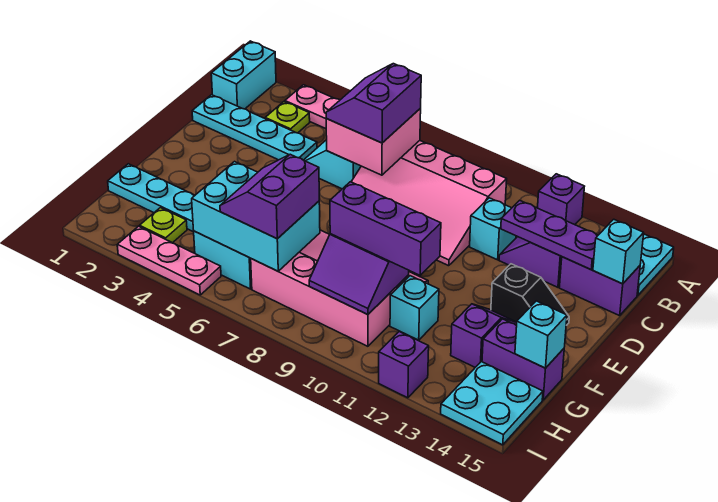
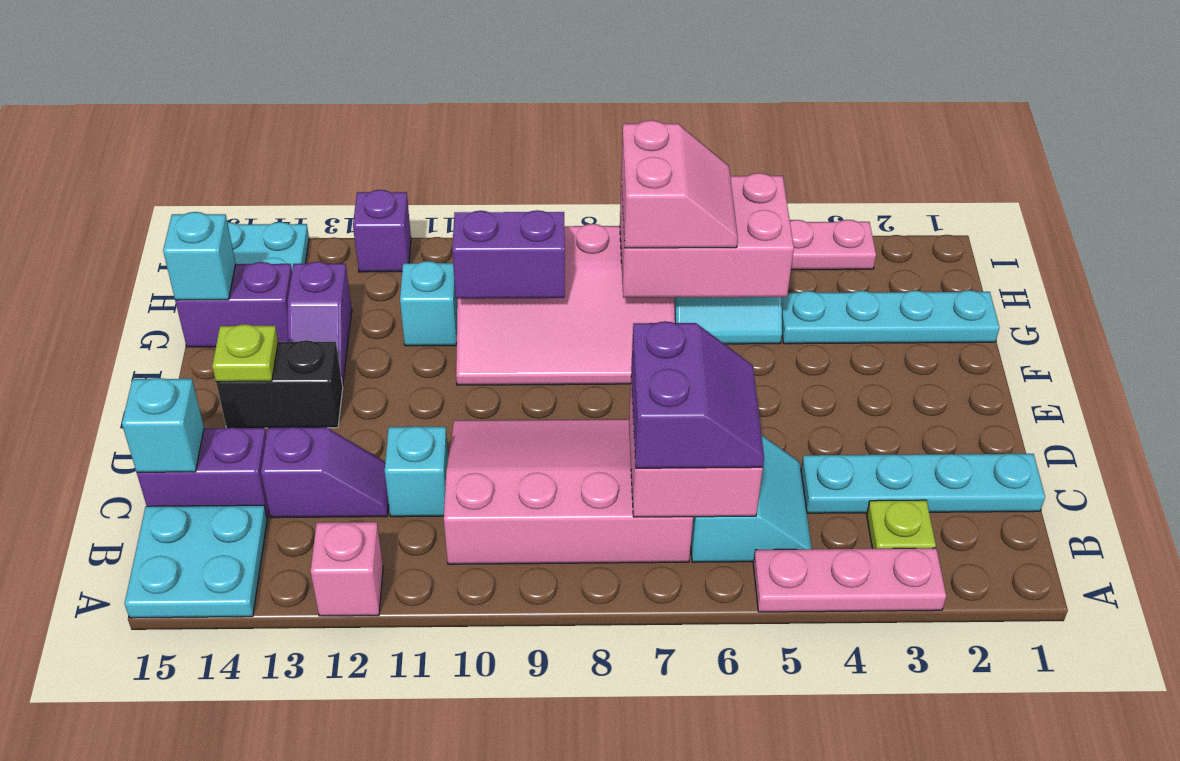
cyan brick A1:B1 level 1 -> none
purple brick A12 level 1 -> pink brick A12 level 1
purple plate C12:C14 level 2 -> none
black slope E13:E14 level 1 top 13 -> black brick E13:E14 level 1
cyan brick G5:H7 level 2 -> pink brick G5:H7 level 2
purple slope G6:H7 level 3 top 7 -> pink slope G6:H7 level 3 top 7
purple brick G9:G11 level 3 -> none
lime plate H3 level 1 -> lime plate E14 level 2

